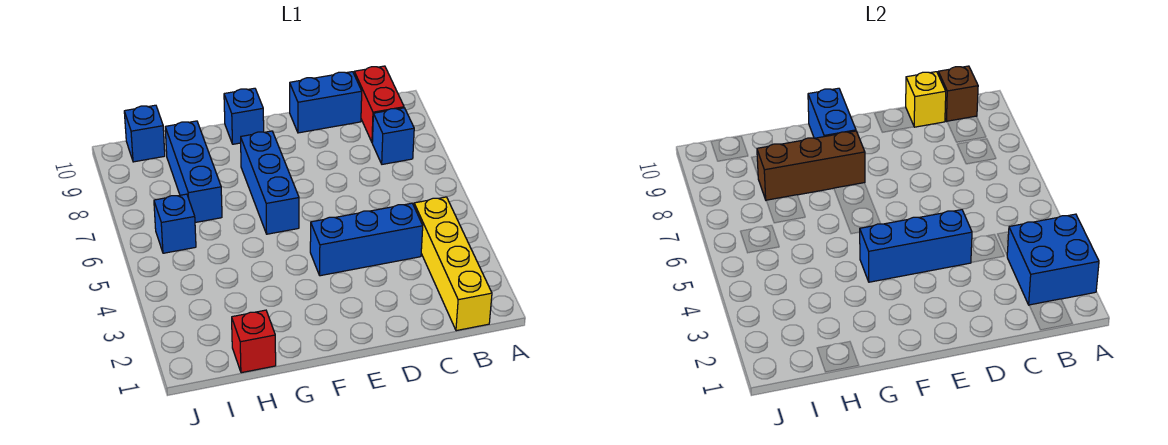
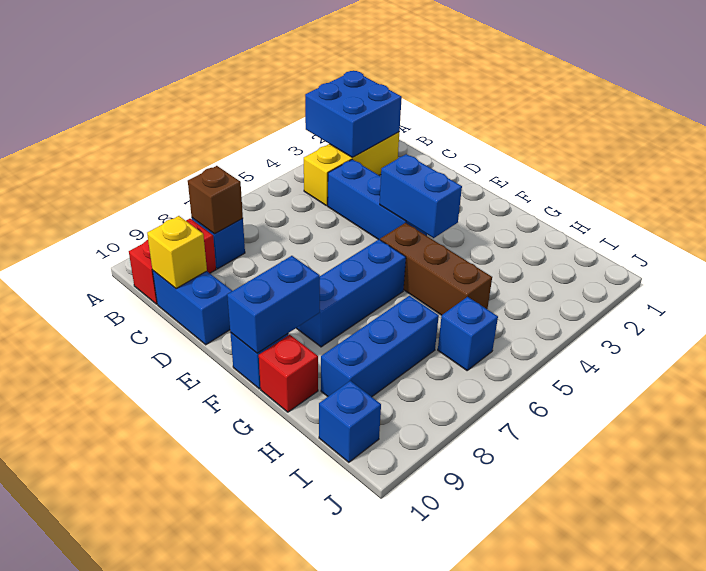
yellow brick B1:B4 level 1 -> yellow brick B2:B4 level 1
brown brick B10 level 2 -> brown brick B8 level 2
blue brick D4:F4 level 2 -> blue brick E4:F4 level 2
brown brick F8:H8 level 2 -> brown brick F5:H5 level 1
red brick H1 level 1 -> red brick G10 level 1

